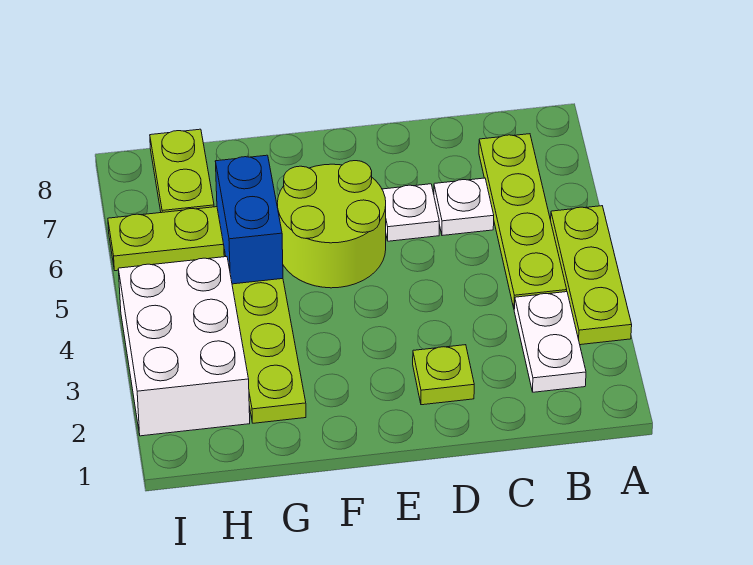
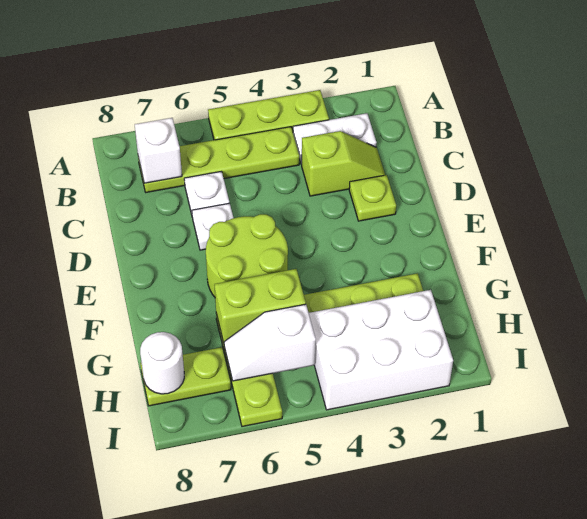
none -> white brick B7 level 2
none -> lime slope C2:C3 level 1 top 3
blue brick G5:G6 level 2 -> lime brick G5:G6 level 2
none -> white slope H5:H6 level 2 top 5
none -> white round brick H8 level 2

